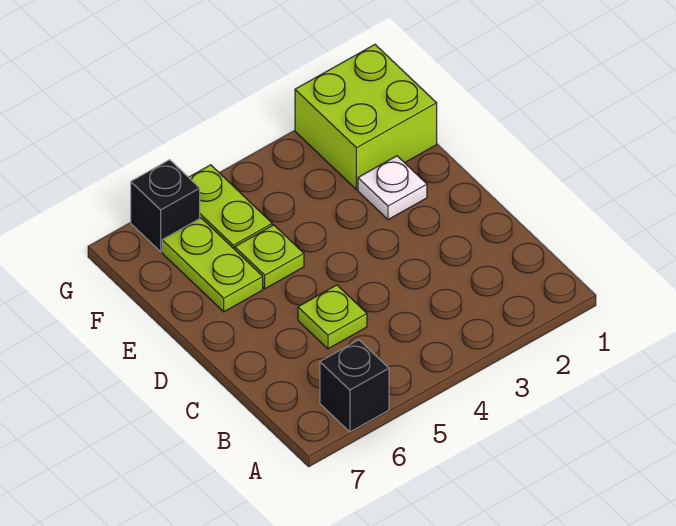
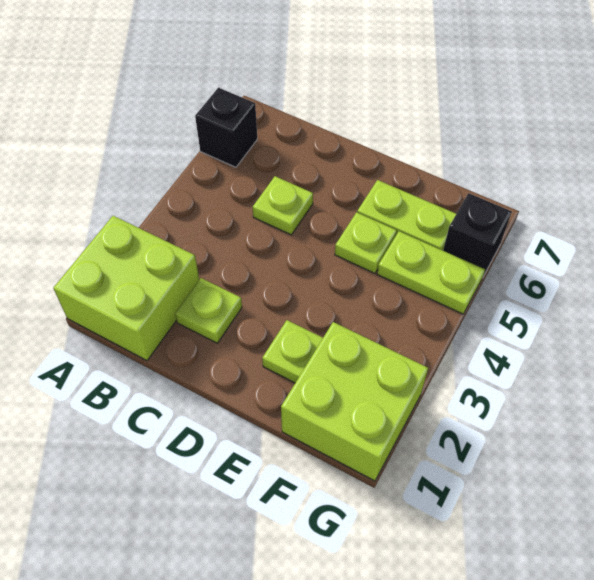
none -> lime brick A1:B2 level 1
none -> lime plate C2 level 1
white plate E2 level 1 -> lime plate E2 level 1

